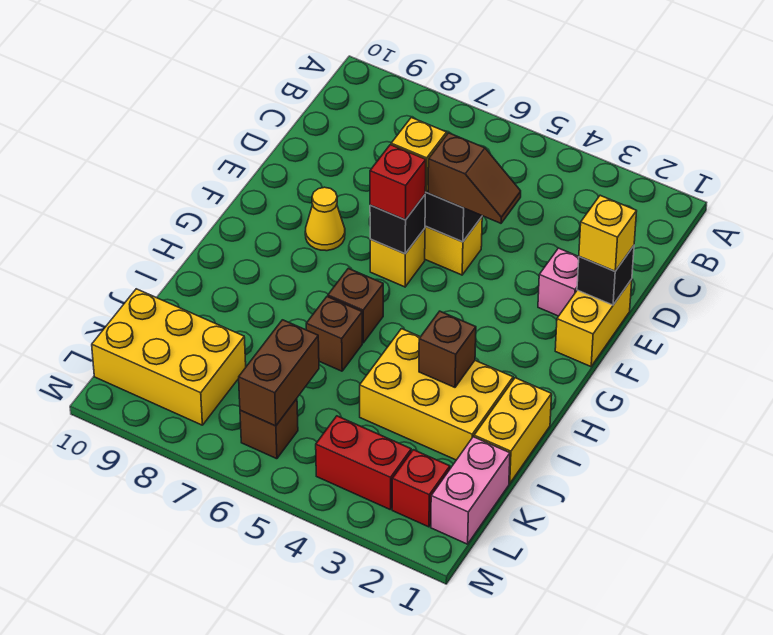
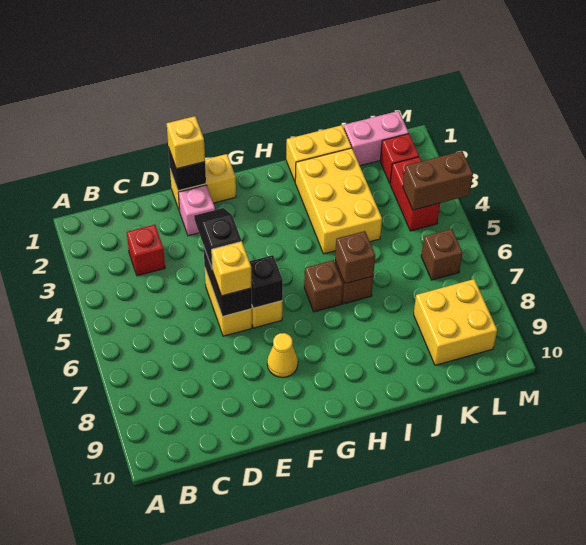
brown slope E4:E5 level 3 top 5 -> black slope E4:E5 level 3 top 5
red brick F6 level 3 -> red brick C3 level 1
brown brick I3 level 2 -> brown brick I6 level 2
brown brick K6:L6 level 2 -> brown brick L4:M4 level 2
yellow brick K8:L10 level 1 -> yellow brick K8:L9 level 1

